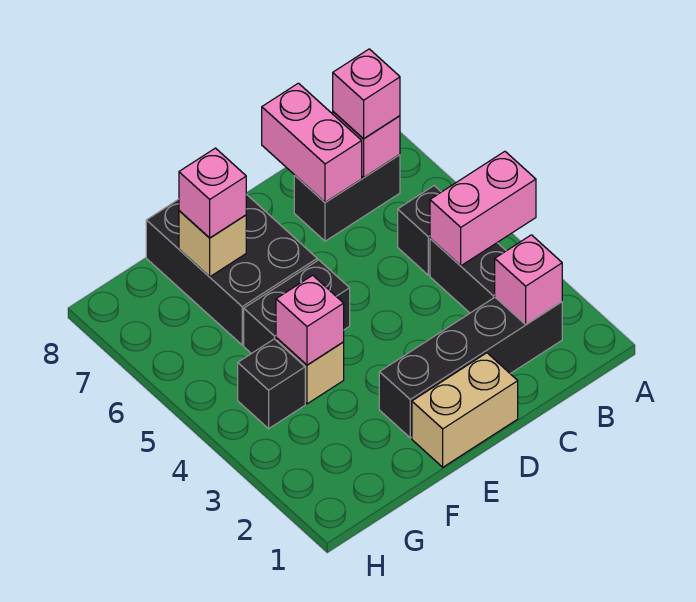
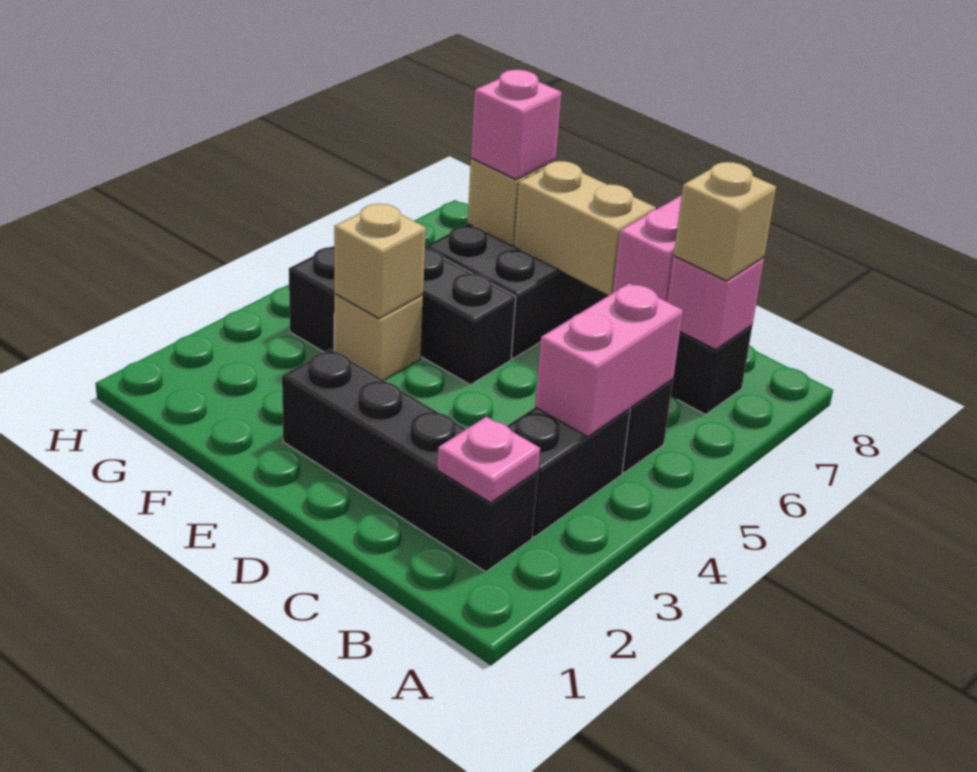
pink brick A4:B4 level 2 -> pink brick B4:B5 level 2
pink brick B2 level 2 -> pink plate B2 level 2
pink brick B7 level 3 -> tan brick B7 level 3
tan brick D1:E1 level 1 -> tan brick D7:E7 level 2
pink brick F4 level 2 -> tan brick F4 level 2

